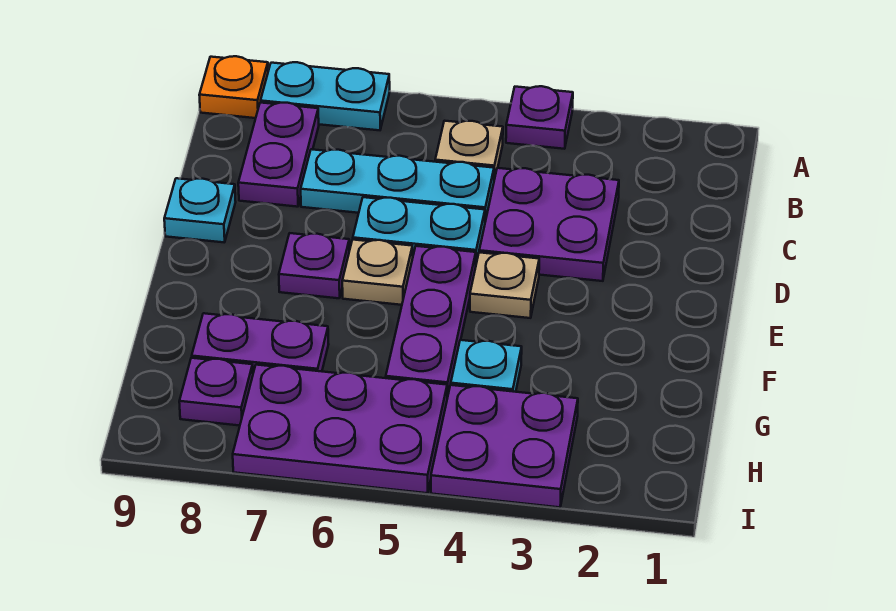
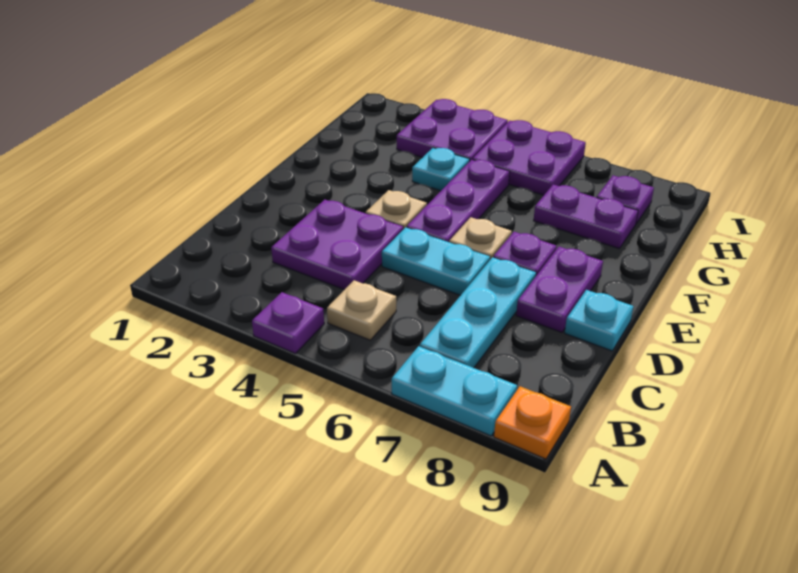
purple plate B8:C8 level 1 -> purple plate D8:E8 level 1
cyan plate C5:C7 level 1 -> cyan plate B7:D7 level 1
purple plate H5:I7 level 1 -> purple plate H5:I6 level 1

